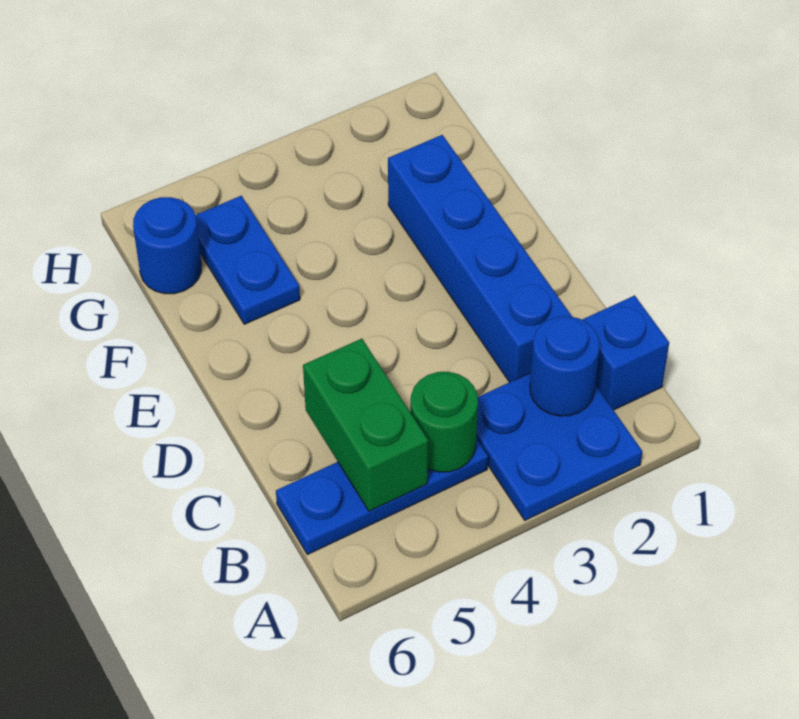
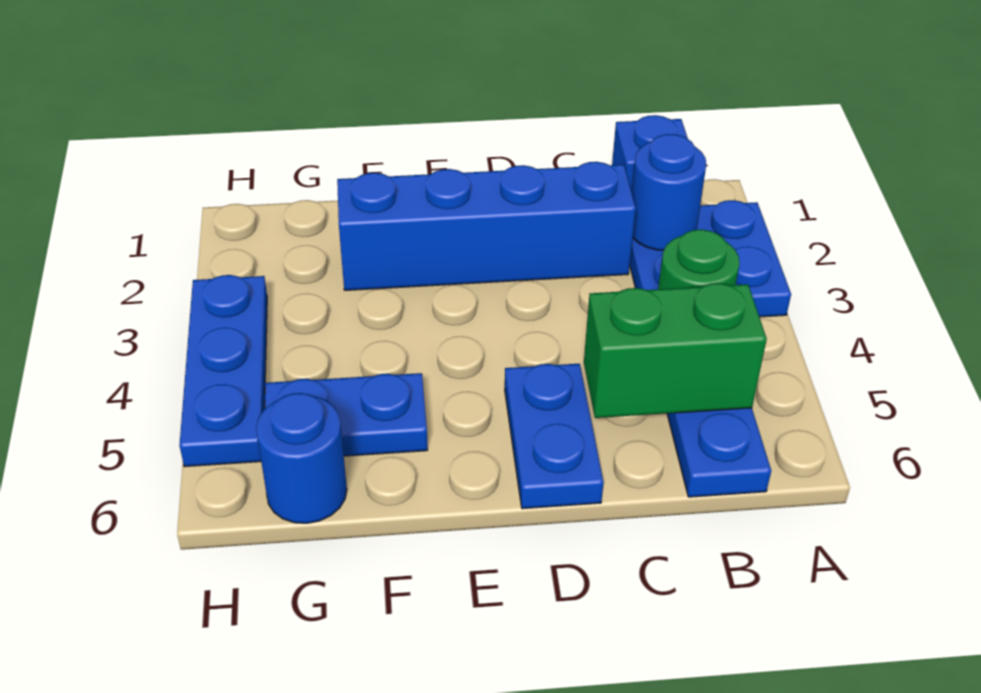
none -> blue plate D5:D6 level 1
none -> blue plate H3:H5 level 1

